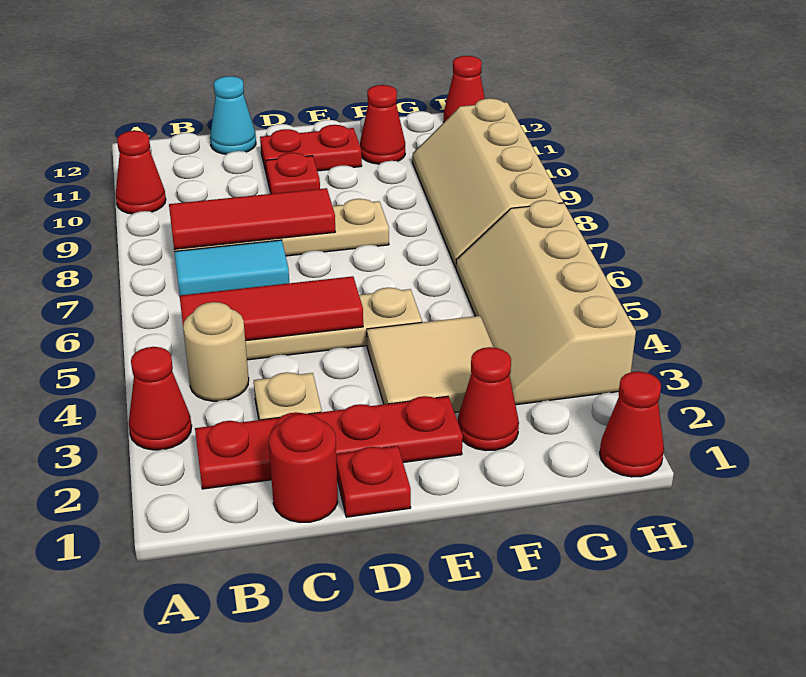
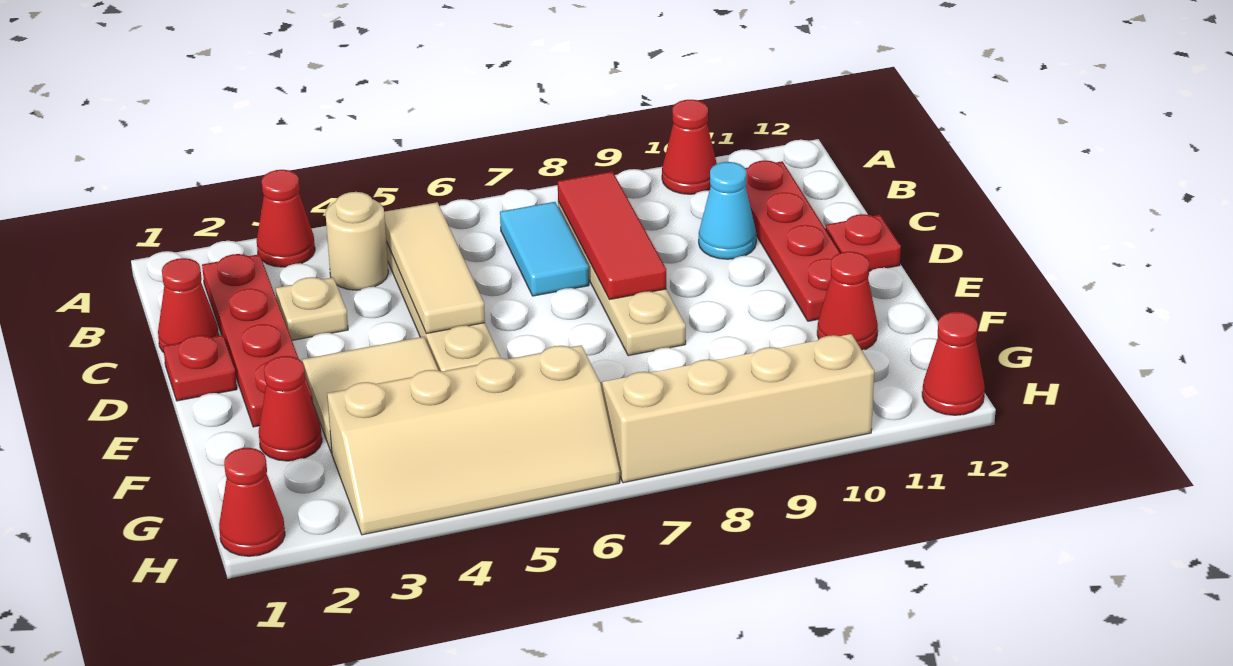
red tile B5:D5 level 2 -> tan tile B5:D5 level 2
red round brick C1 level 1 -> red cone C1 level 1
cyan cone C12 level 1 -> cyan cone C10 level 1
red plate D10 level 1 -> red plate D12 level 1
red plate D11:E11 level 1 -> red plate B11:E11 level 1
tan slope G3:H6 level 1 top H -> tan slope G3:H6 level 1 top G

